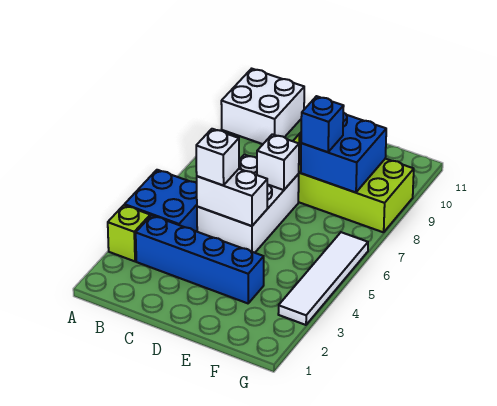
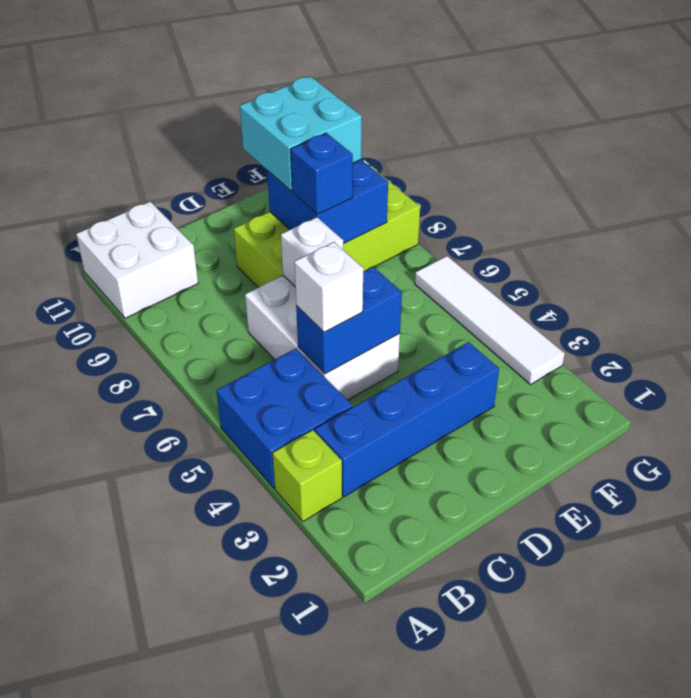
white brick C5:D5 level 2 -> blue brick C5:D5 level 2
none -> cyan brick E9:F10 level 3

